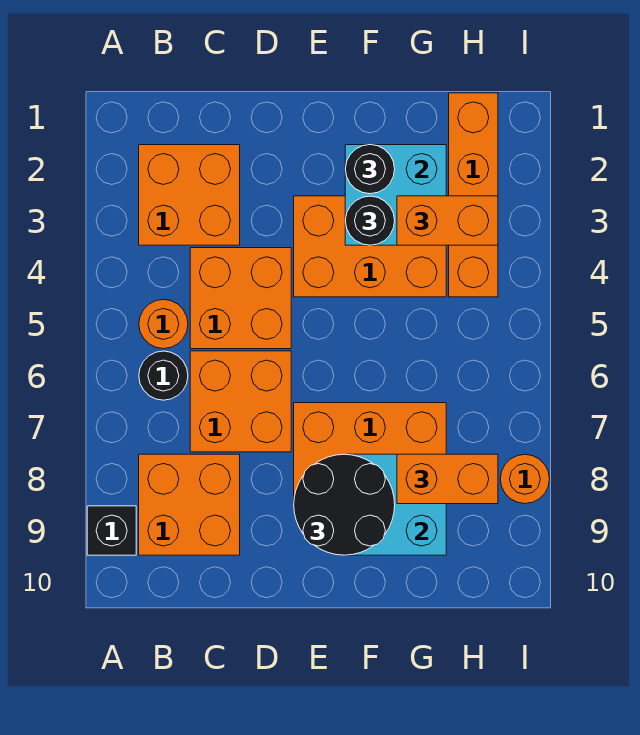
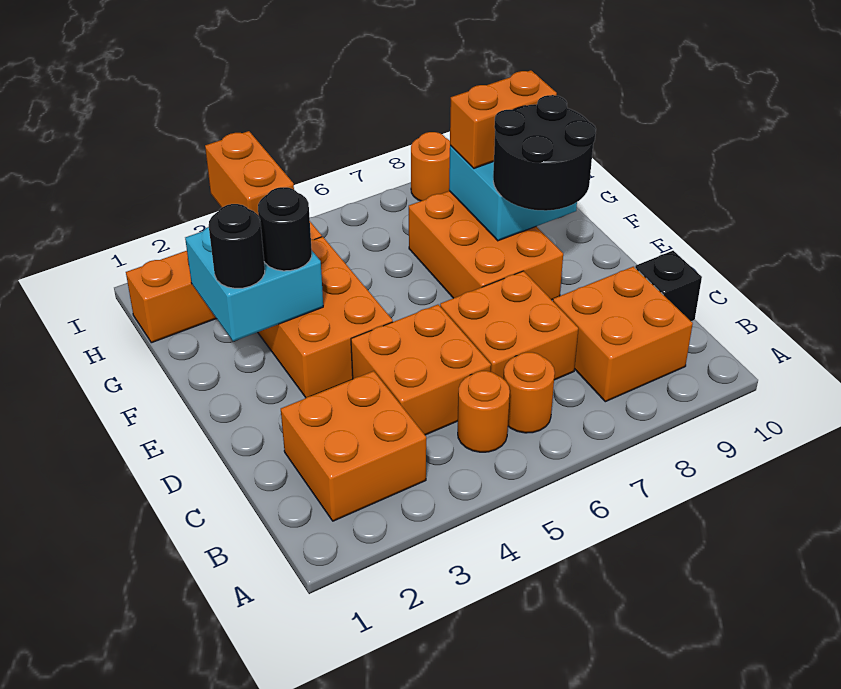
black brick A9 level 1 -> black brick C10 level 1
black round brick B6 level 1 -> orange round brick B6 level 1
orange brick G8:H8 level 3 -> orange brick G8:G9 level 3

